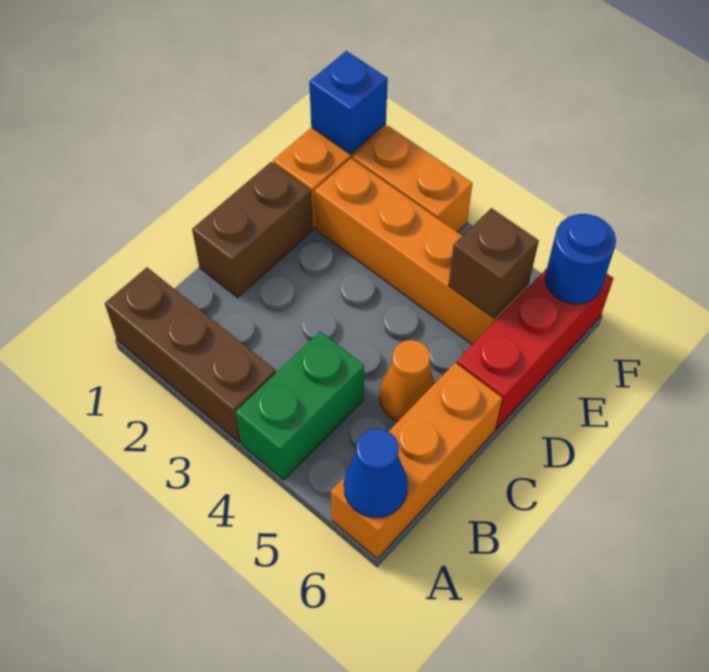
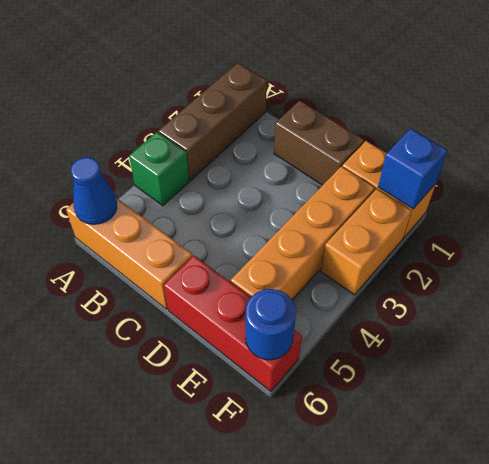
green brick A4:B4 level 1 -> green brick A4 level 1
orange cone C5 level 1 -> none
brown brick E5 level 2 -> none

